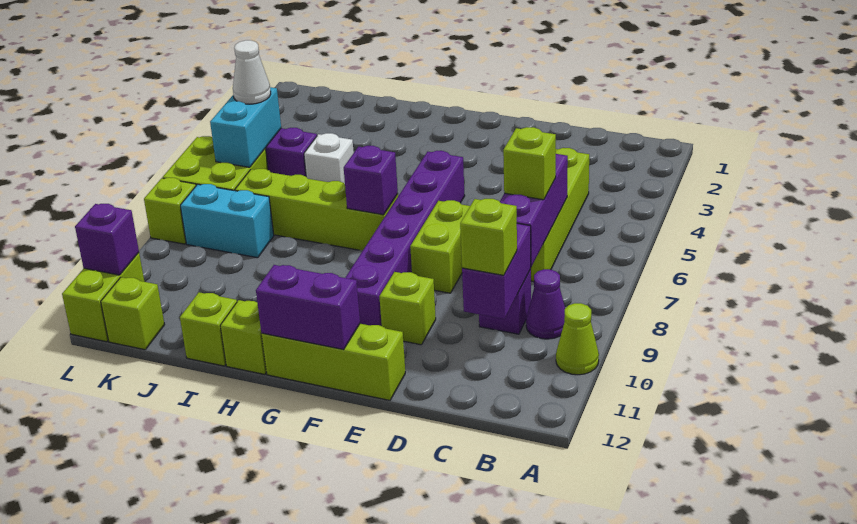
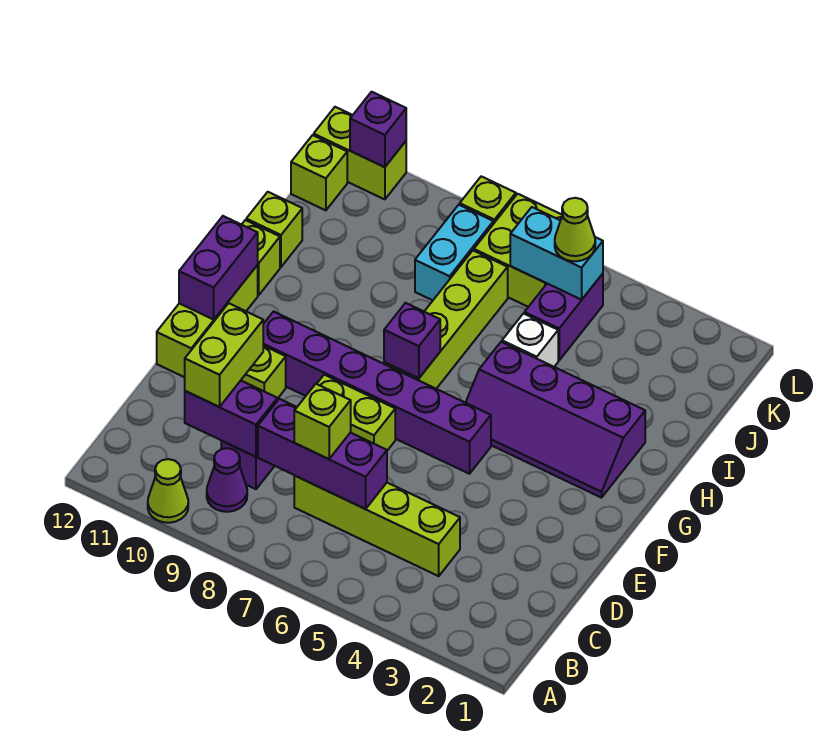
lime brick C10 level 3 -> lime brick C10:D10 level 3
none -> purple slope G2:H5 level 1 top H
white cone K5 level 3 -> lime cone K5 level 3

